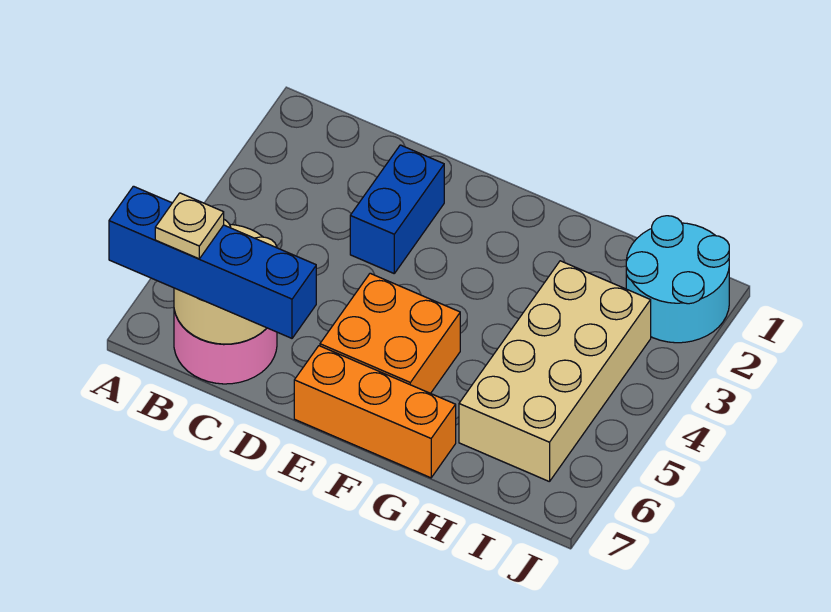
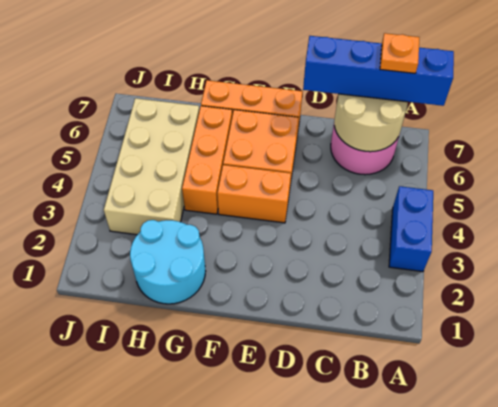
tan plate B7 level 4 -> orange plate B7 level 4
blue brick D2:D3 level 1 -> blue brick A3:A4 level 1
none -> orange brick E4:F4 level 1
none -> orange brick G4:G6 level 1
cyan round brick I1:J2 level 1 -> cyan round brick G1:H2 level 1

